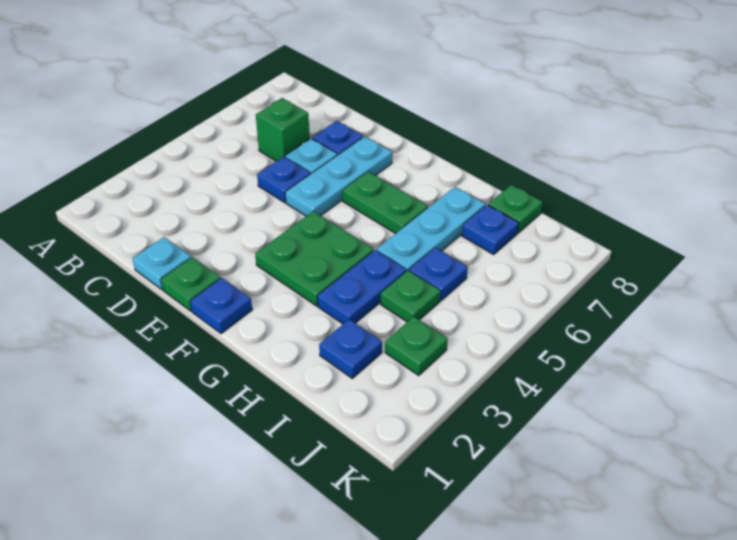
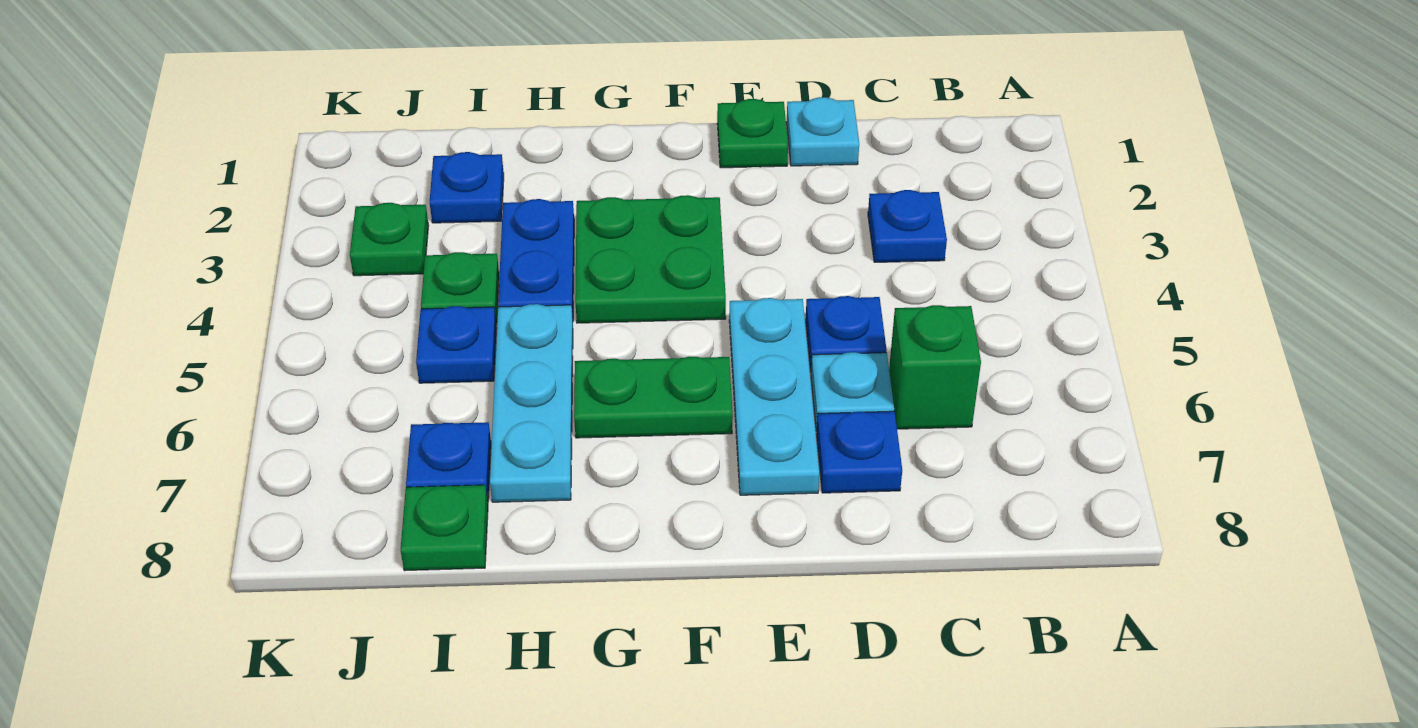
blue plate F1 level 1 -> blue plate C3 level 1

